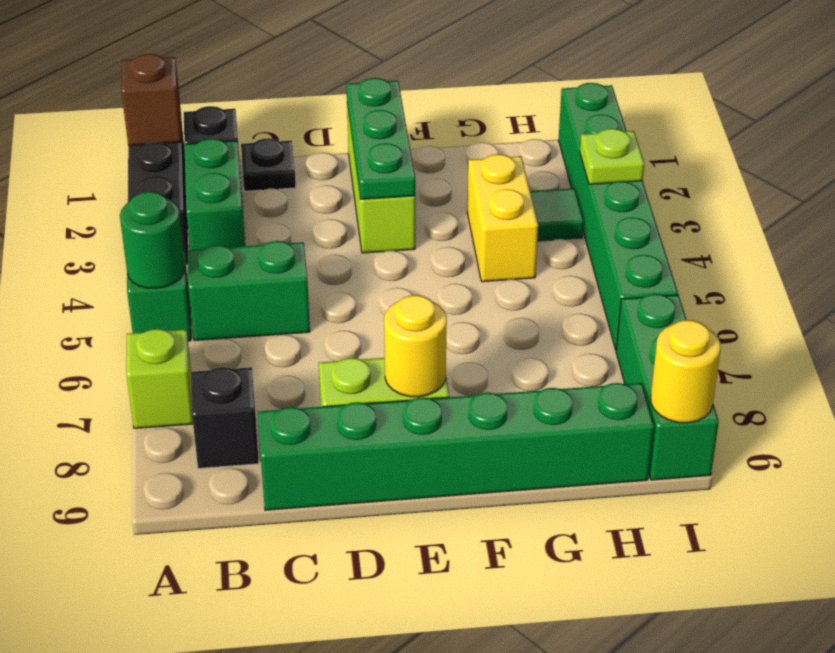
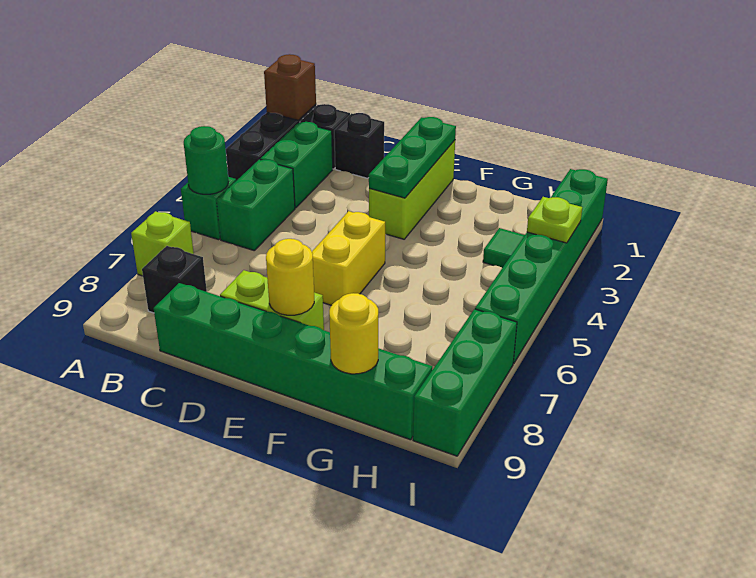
green brick B5:C5 level 1 -> green brick B4:B5 level 1
black plate C1 level 1 -> black brick C1 level 1
yellow brick G3:G4 level 1 -> yellow brick E5:E6 level 1
yellow round brick I9 level 2 -> yellow round brick G9 level 2

